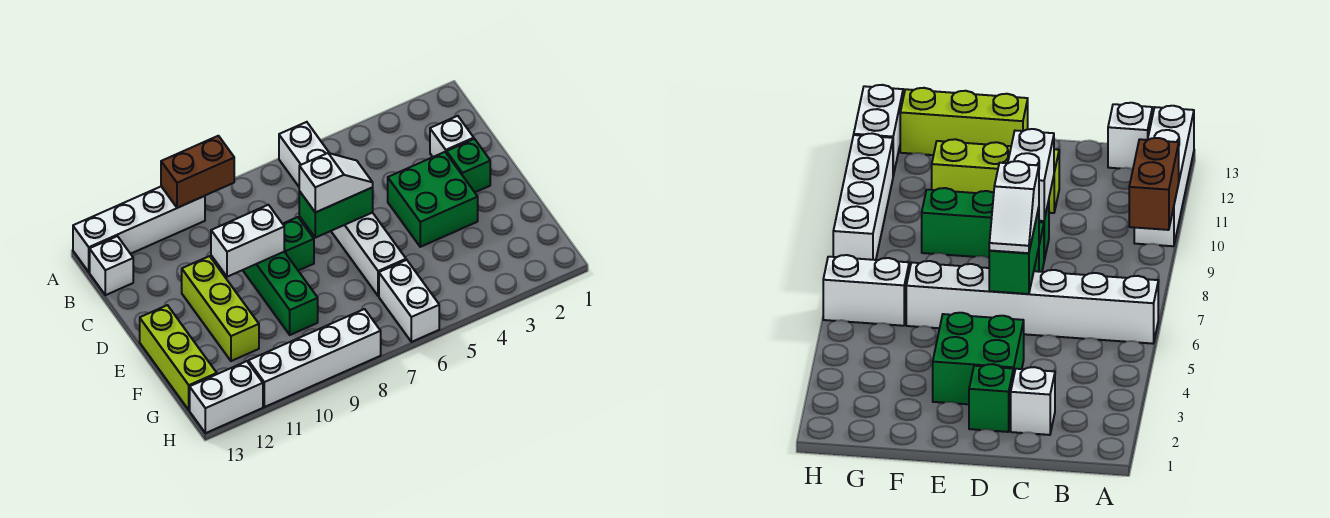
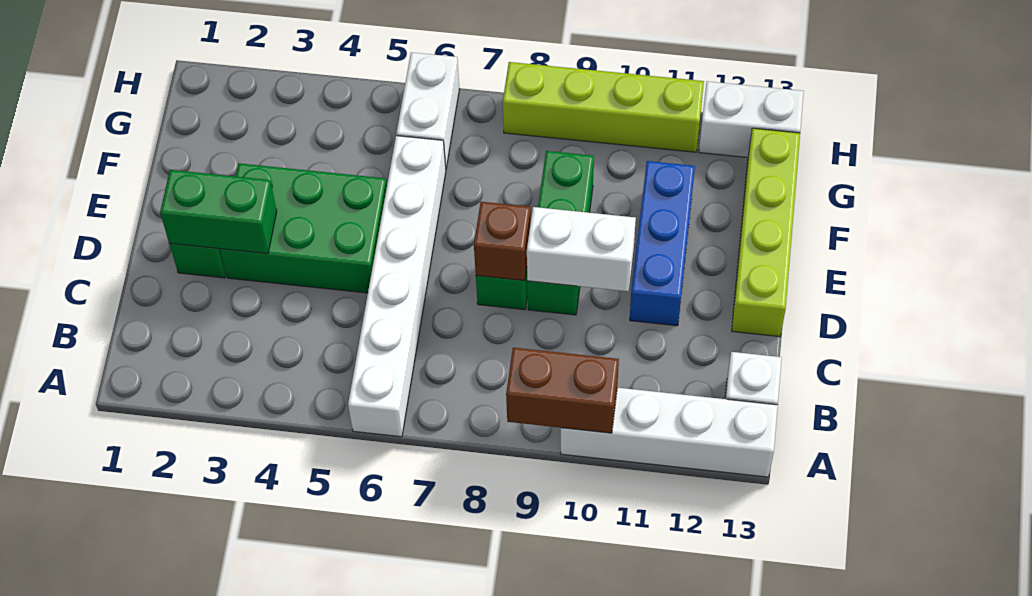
white brick C2 level 1 -> none
green brick D3:E4 level 1 -> green brick D3:E5 level 1
green brick D6:D7 level 2 -> green brick D2:D3 level 2
white slope D6:D7 level 3 top 7 -> none
none -> brown brick D8 level 2
lime brick D11:F11 level 1 -> blue brick D11:F11 level 1
lime brick E13:G13 level 1 -> lime brick D13:G13 level 1
white brick H8:H11 level 1 -> lime brick H8:H11 level 1

